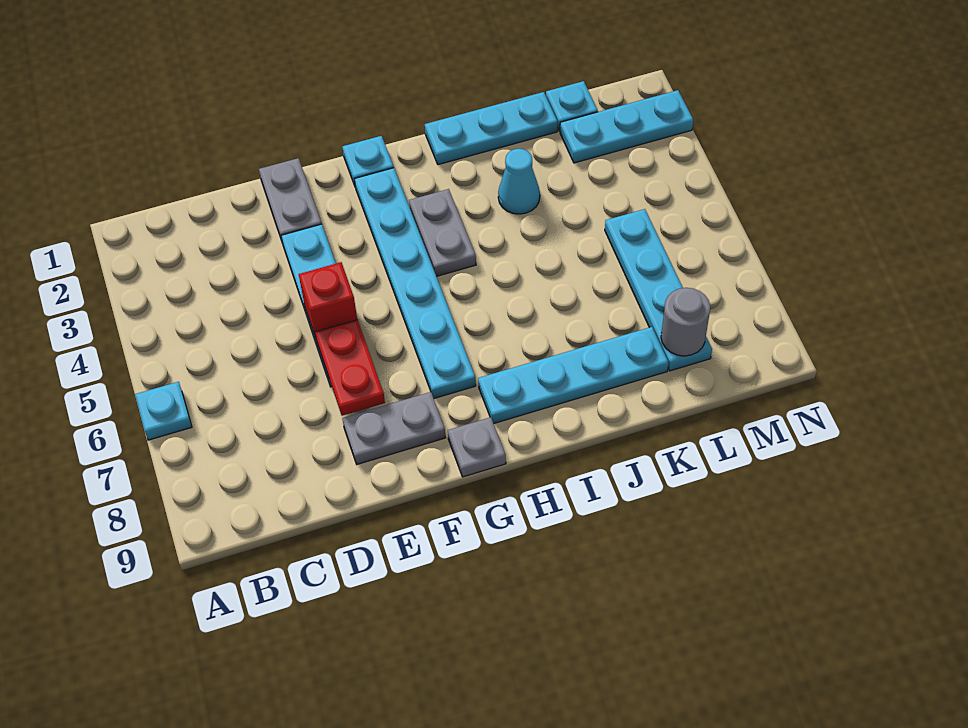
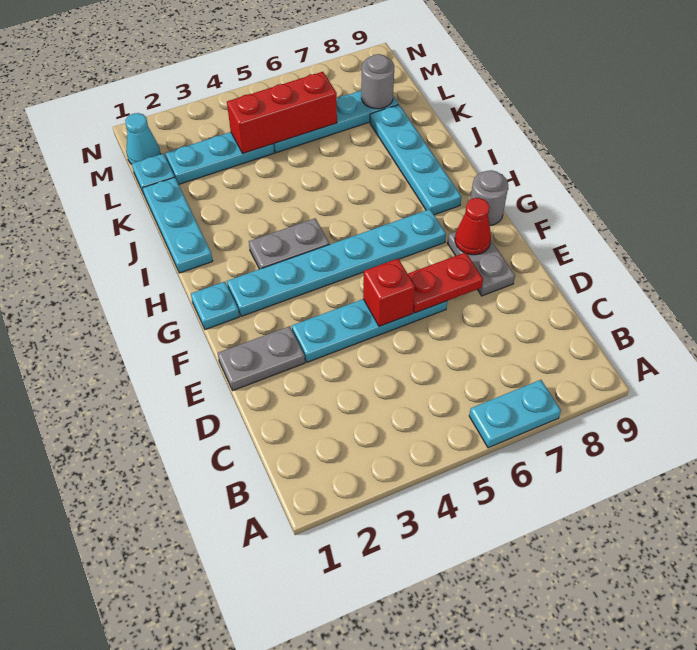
cyan plate A6 level 1 -> cyan plate A6:A7 level 1
none -> red cone F8 level 2
grey plate G9 level 1 -> grey round brick G9 level 1
cyan cone J3 level 1 -> cyan cone M1 level 1
cyan plate L2:N2 level 1 -> cyan plate L2:L4 level 1
none -> red brick L4:L6 level 2

